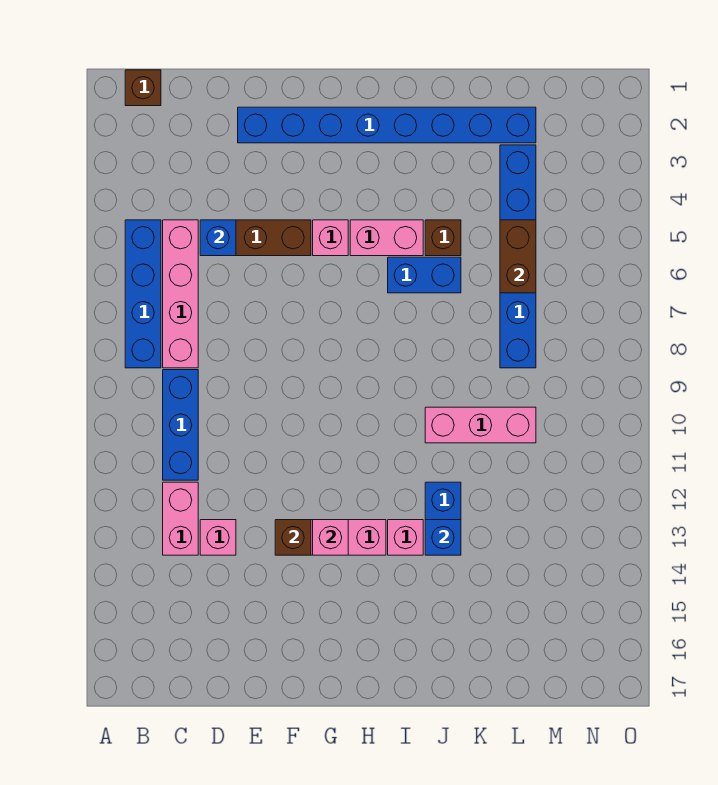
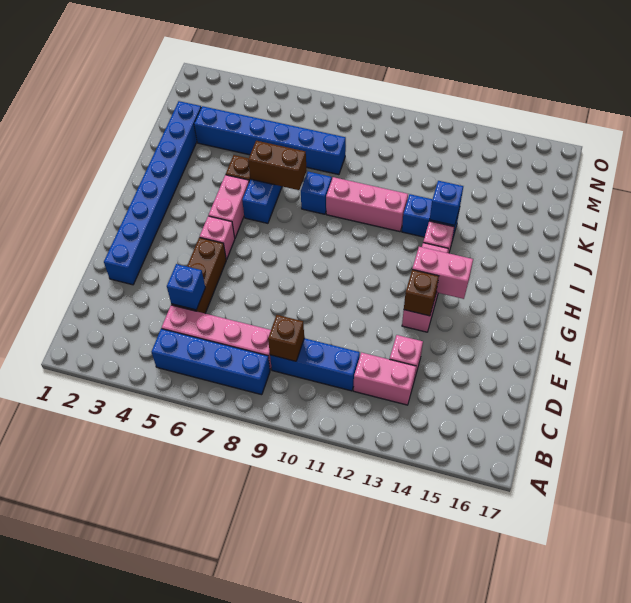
brown brick B1 level 1 -> brown brick C9 level 2
pink brick G13 level 2 -> pink brick G13:G14 level 2
none -> blue brick J8 level 1
pink brick J10:L10 level 1 -> pink brick J9:J11 level 1
brown brick L5:L6 level 2 -> brown brick J6:J7 level 2

